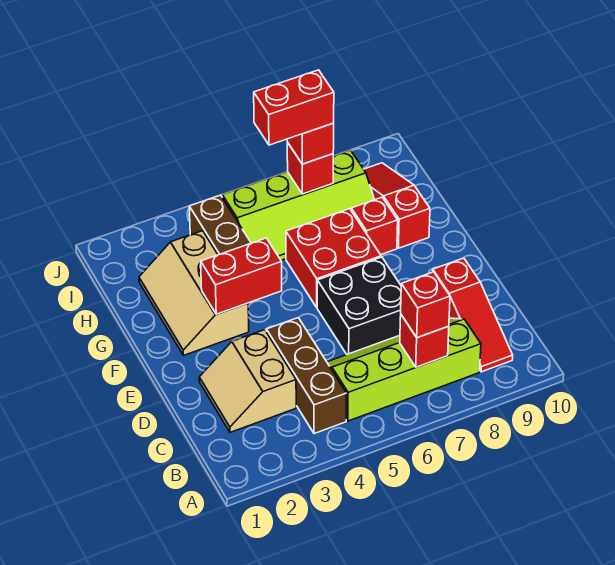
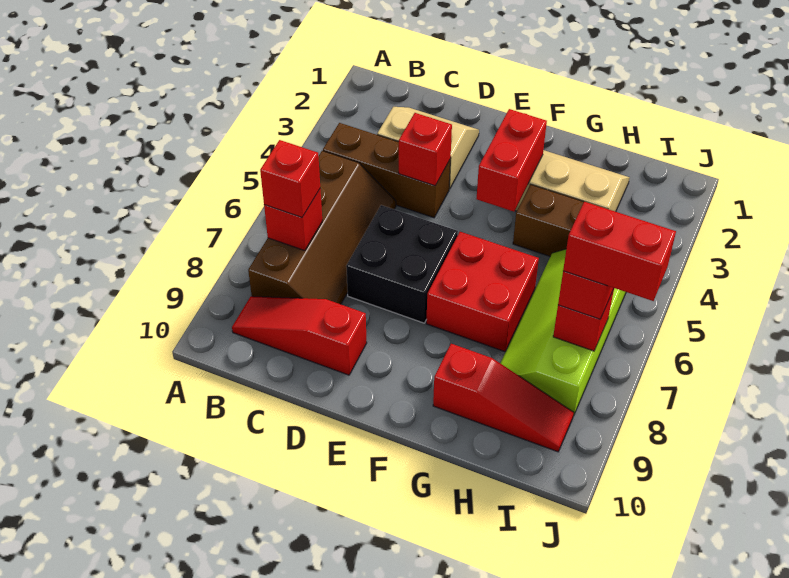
lime slope B5:C8 level 1 top B -> brown slope B5:C8 level 1 top B
red brick G8 level 1 -> red brick D4 level 2
red brick I6:I7 level 4 -> red brick I7:J7 level 4

